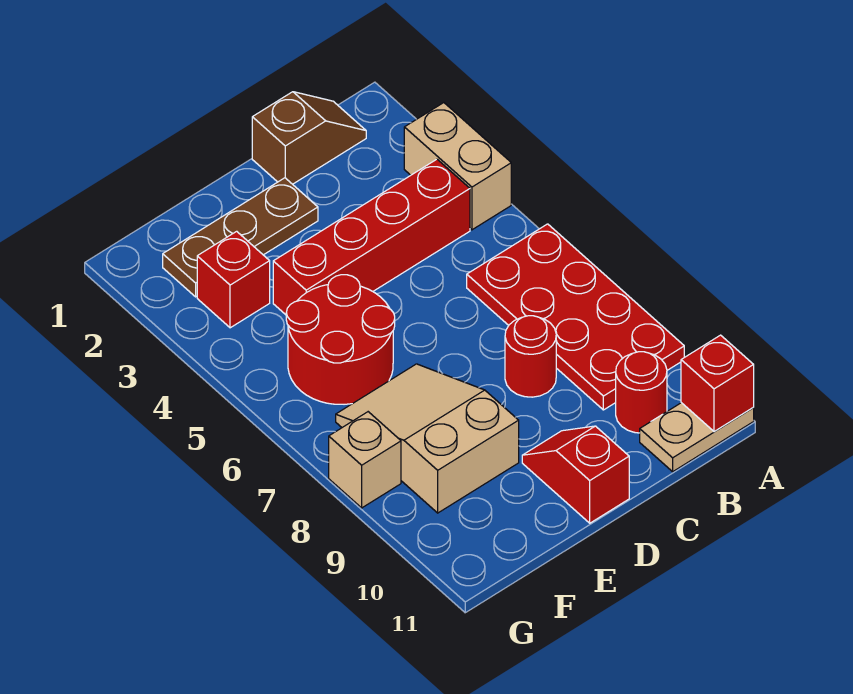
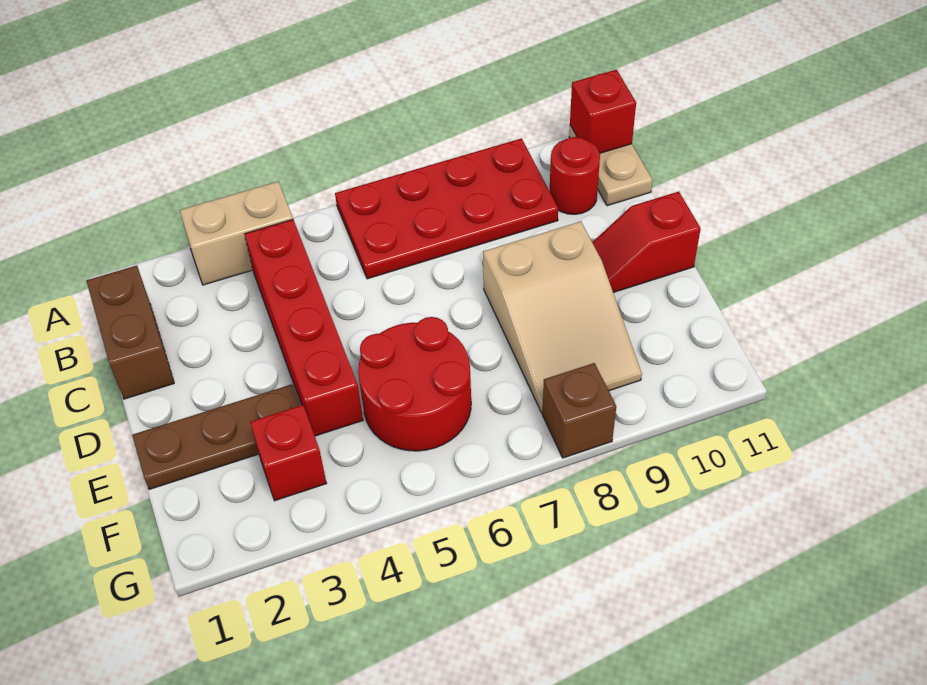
brown slope B1:C1 level 1 top C -> brown brick B1:C1 level 1
red round brick C8 level 1 -> none
brown plate D2:F2 level 1 -> brown plate E1:E3 level 1
tan slope E7:F9 level 1 top 9 -> tan slope D8:F9 level 1 top D
tan brick G8 level 1 -> brown brick G8 level 1

